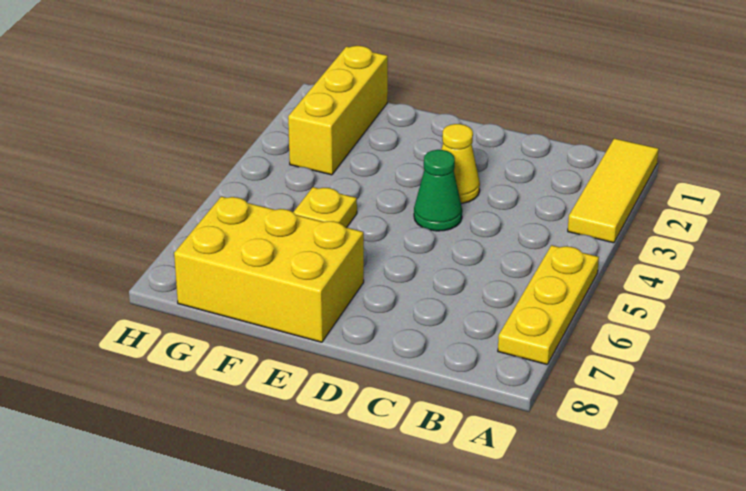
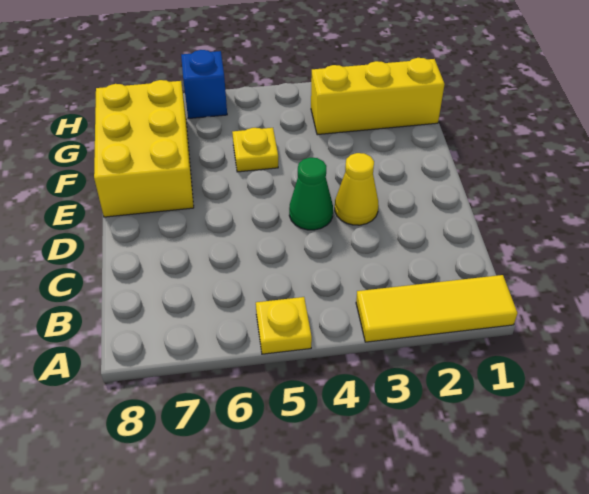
yellow plate A5:A7 level 1 -> yellow plate A5 level 1
none -> blue brick H6 level 1

